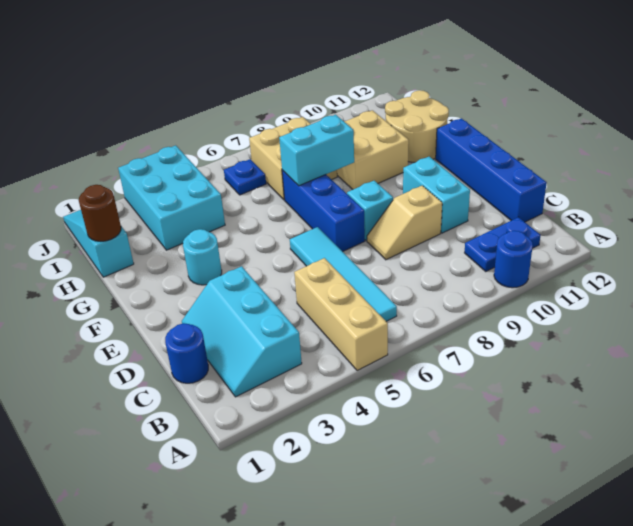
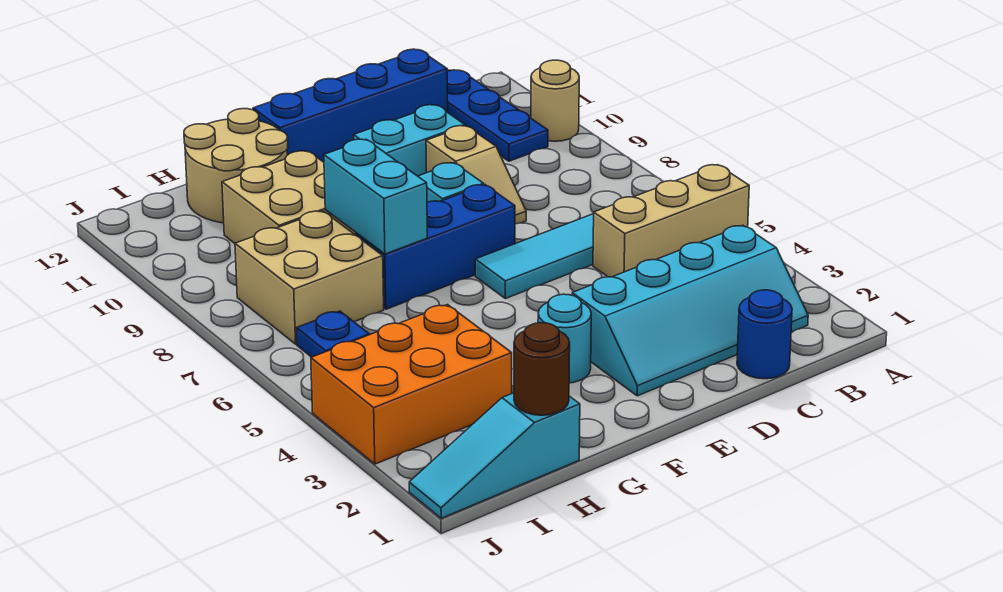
blue round brick A10 level 1 -> tan round brick A10 level 1
cyan slope B2:D3 level 1 top 3 -> cyan slope B2:E3 level 1 top 3
blue plate B10:B11 level 1 -> blue plate B10:B12 level 1
cyan brick H3:J4 level 1 -> orange brick H3:J4 level 1

